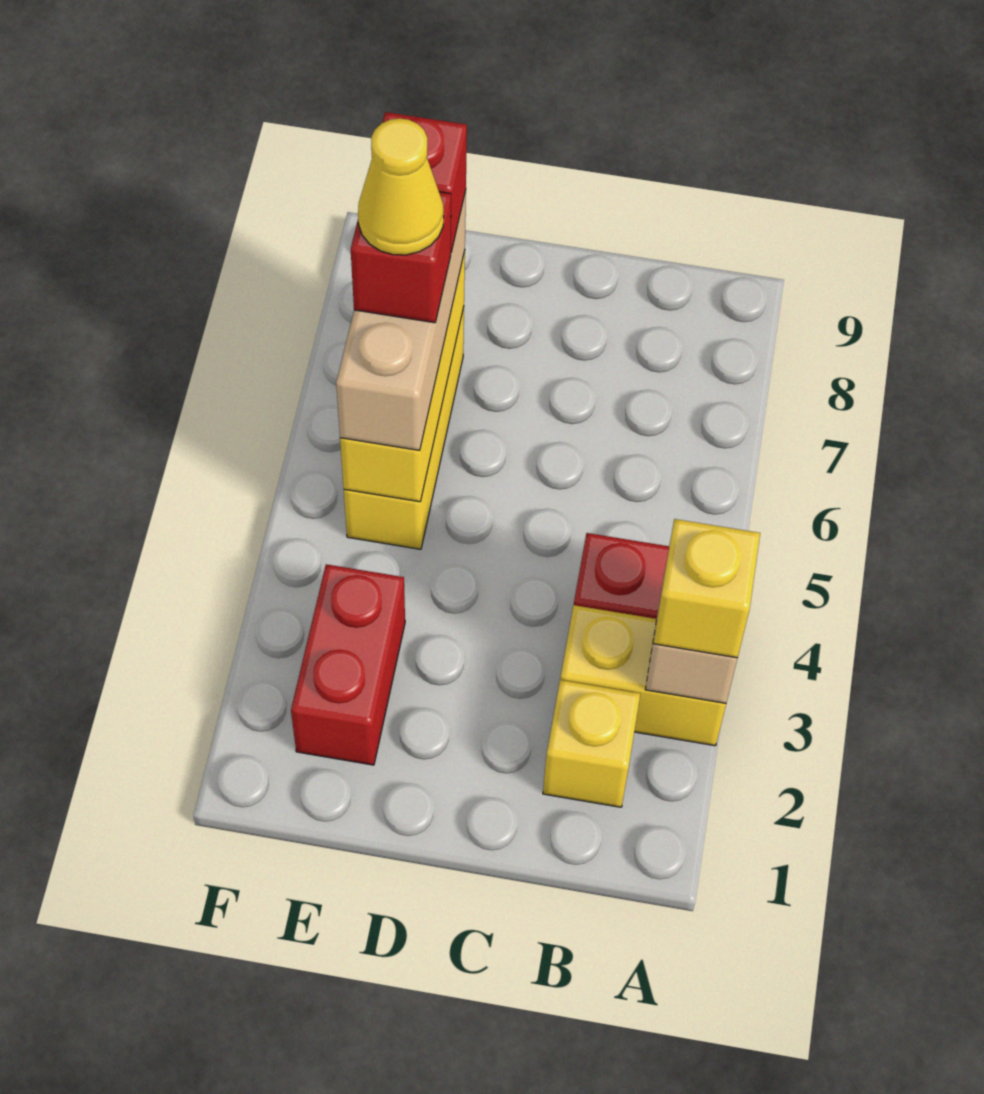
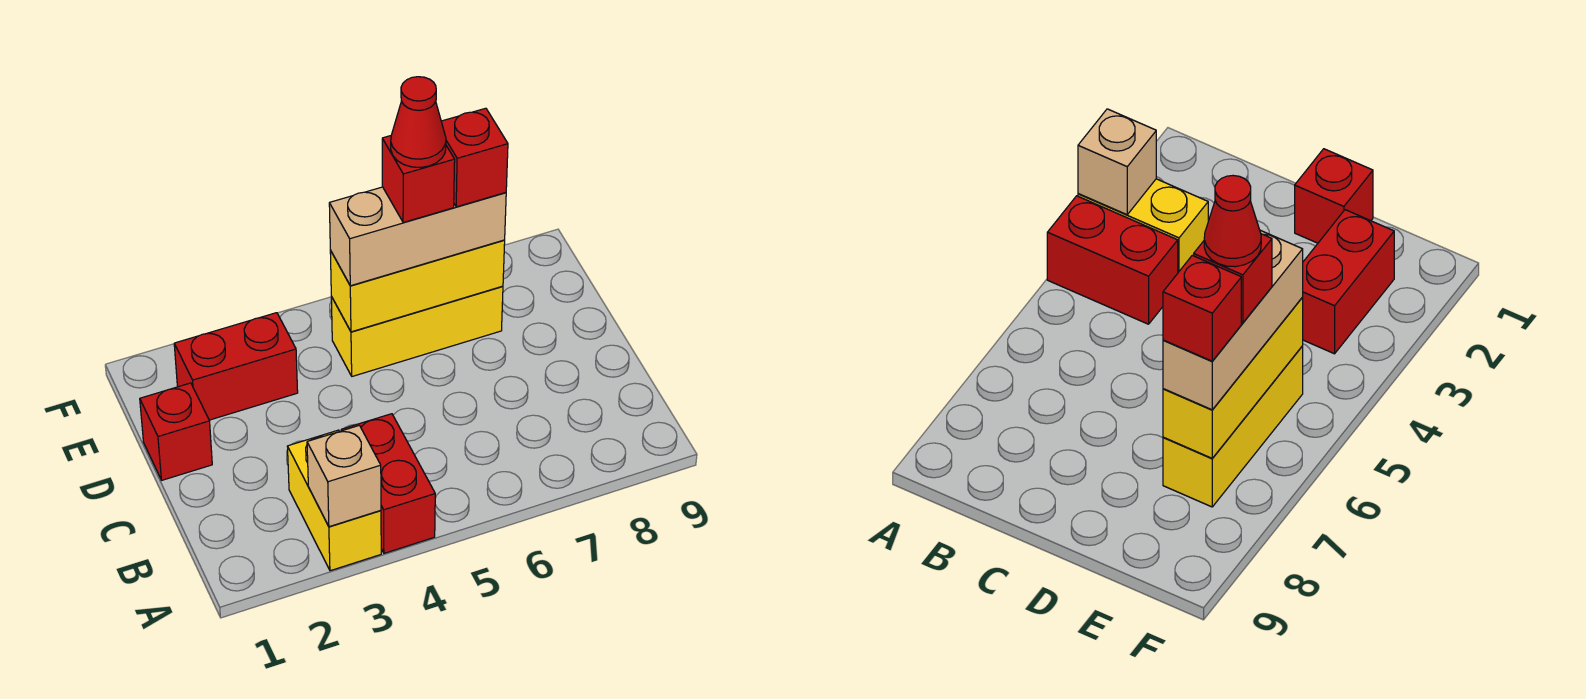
yellow brick A3 level 3 -> none
yellow brick B2 level 1 -> none
none -> red brick D1 level 1
yellow cone E6 level 5 -> red cone E6 level 5

